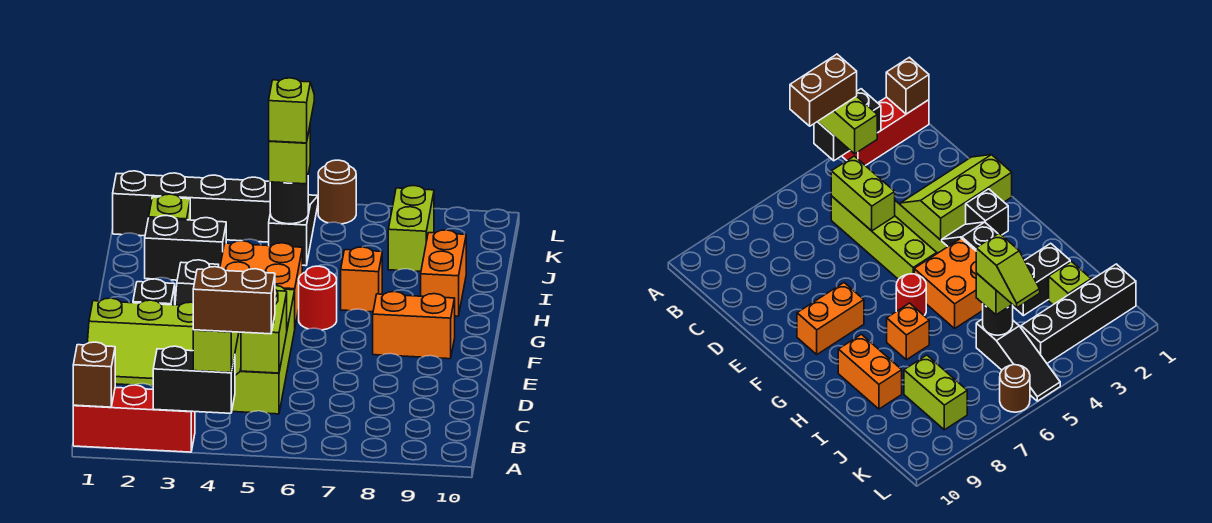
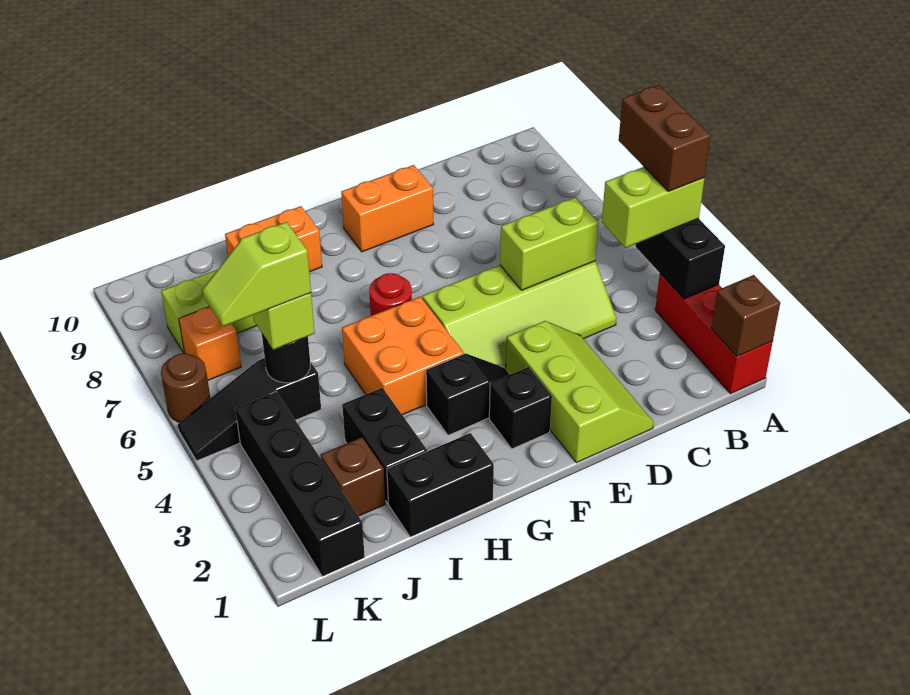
orange brick F8:F9 level 1 -> orange brick E9:F9 level 1
none -> black brick H1:I1 level 1
orange brick H7 level 1 -> orange brick K7 level 1
lime brick J2 level 1 -> brown brick J2 level 1

